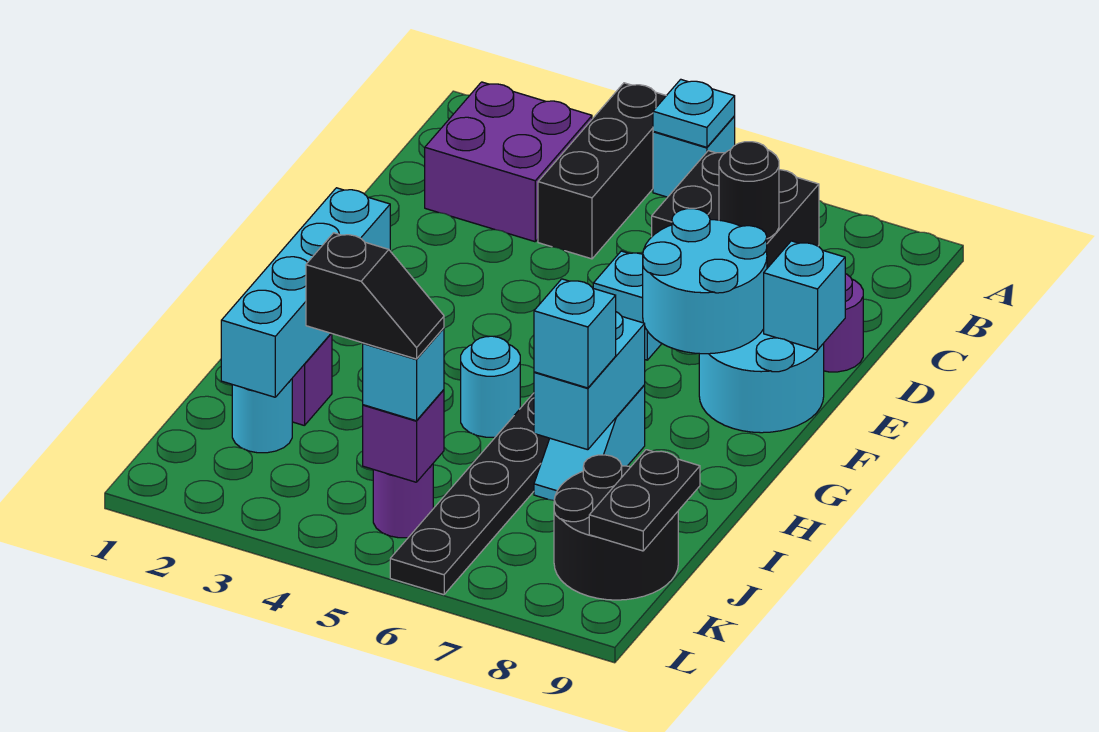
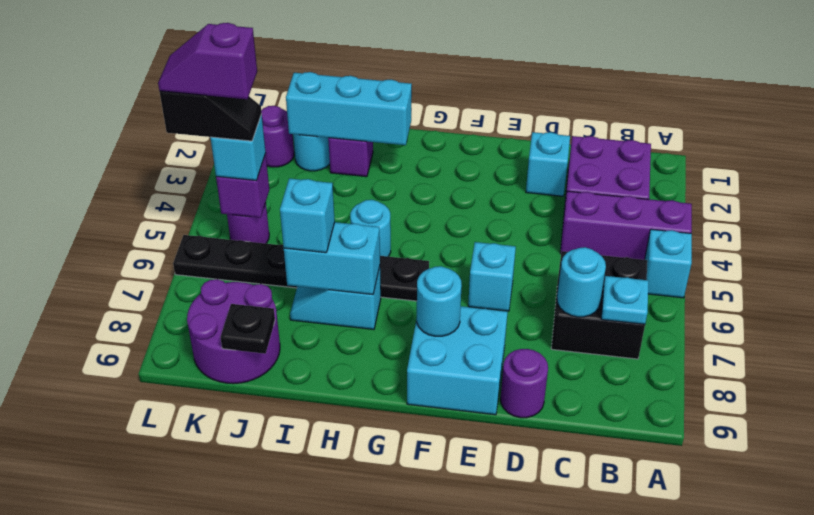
black brick A4:C4 level 1 -> purple brick A4:C4 level 1
cyan plate A5 level 2 -> cyan plate B7 level 2
black round brick C7 level 2 -> cyan round brick C7 level 2
cyan round brick E7:F8 level 2 -> cyan round brick F8 level 2
cyan round brick E8:F9 level 1 -> cyan brick E8:F9 level 1
cyan brick E9 level 2 -> cyan brick D2 level 1
cyan brick G2:J2 level 2 -> cyan brick H2:J2 level 2
black round brick J8:K9 level 1 -> purple round brick J8:K9 level 1
black plate J9:K9 level 2 -> black plate J9 level 2
none -> purple round brick K2 level 1
black slope K4:K5 level 4 top 4 -> black slope K5:L5 level 4 top L
none -> purple slope K5:L5 level 5 top K

